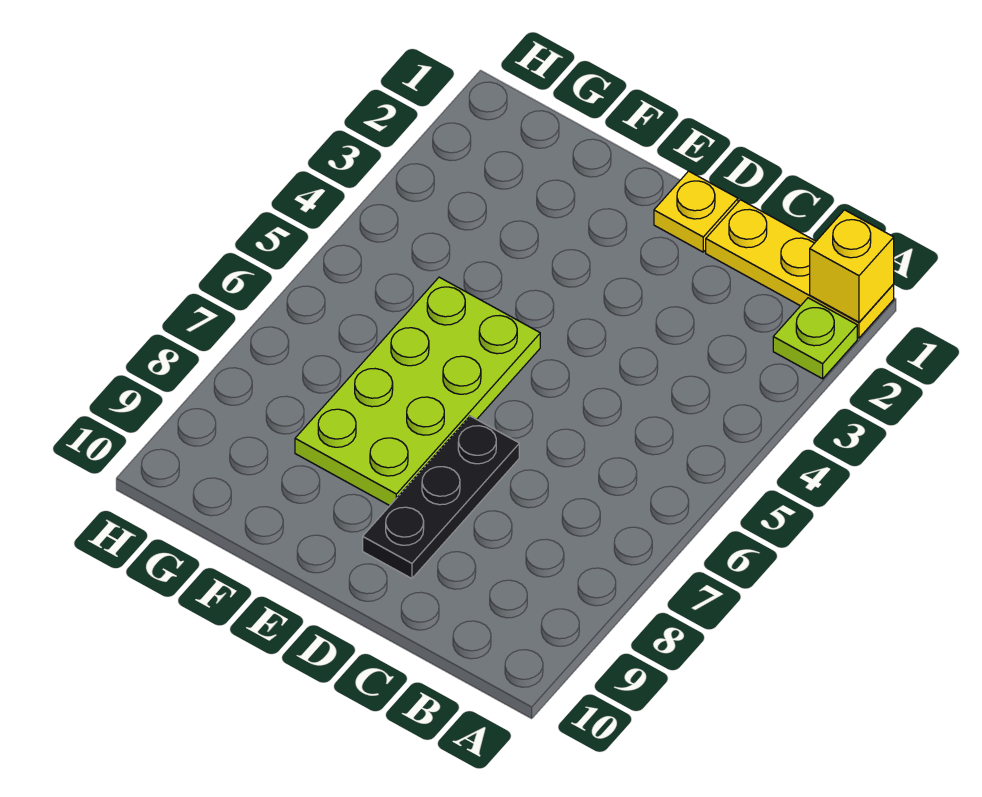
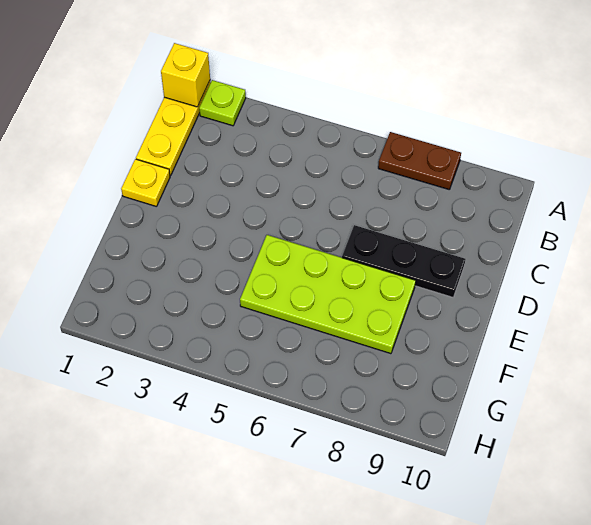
none -> brown plate A7:A8 level 1

